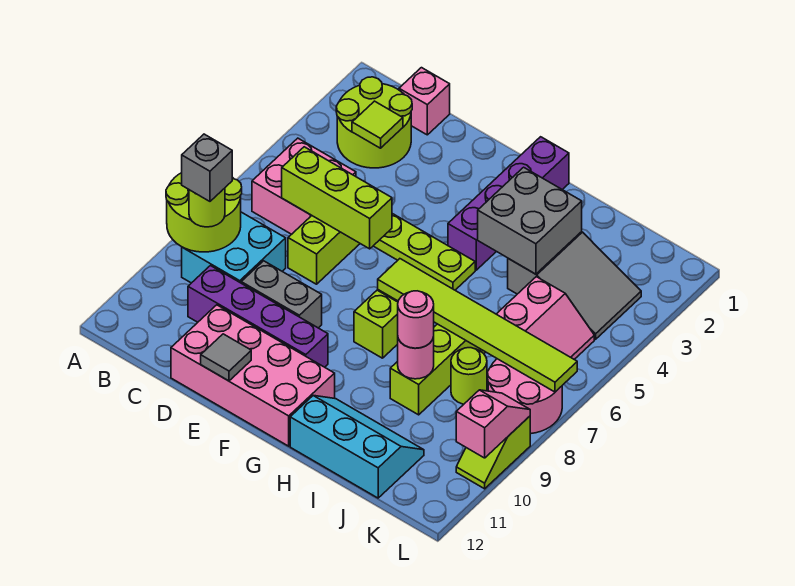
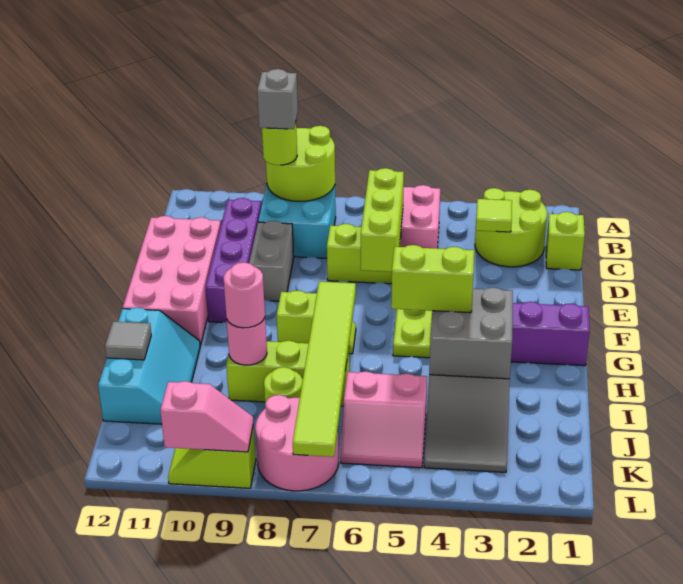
pink brick C1 level 1 -> lime brick C1 level 1
grey tile E12 level 2 -> grey tile I12 level 2
none -> lime brick H4:H5 level 3

